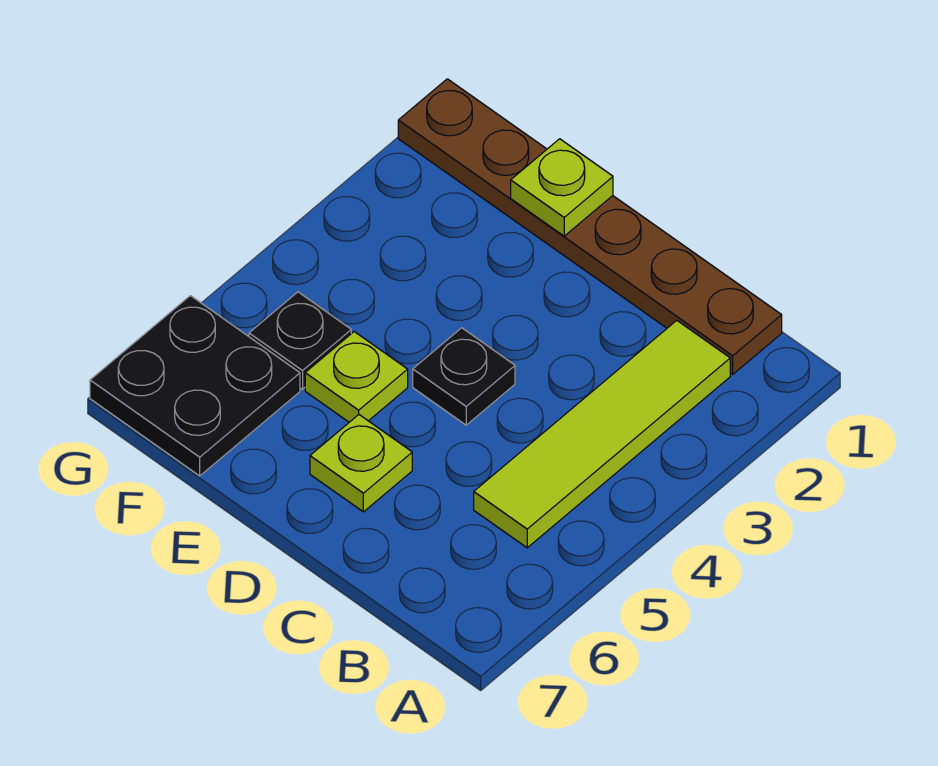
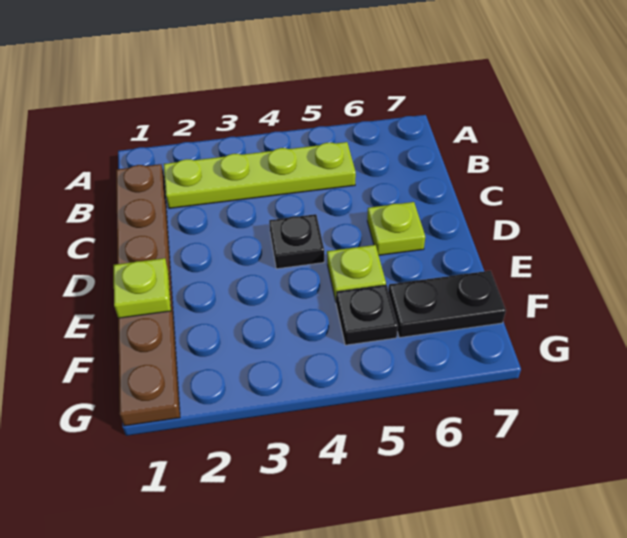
lime tile B2:B5 level 1 -> lime plate B2:B5 level 1
black plate F6:G7 level 1 -> black plate F6:F7 level 1

